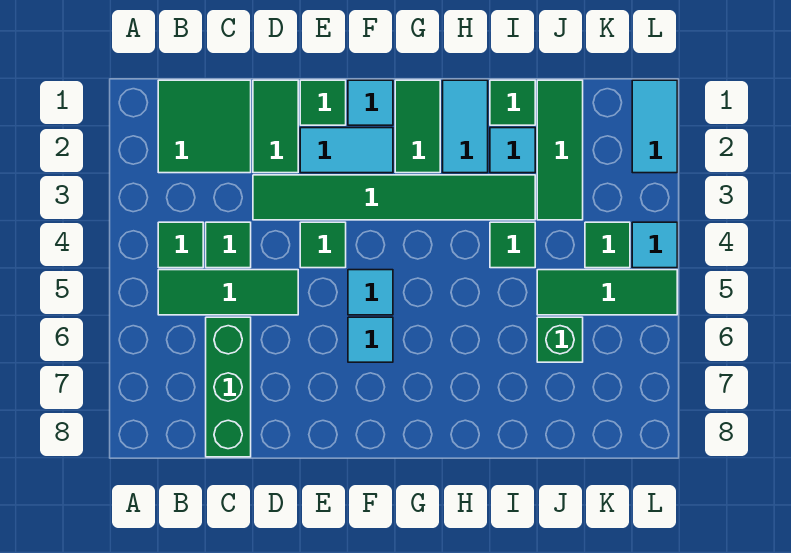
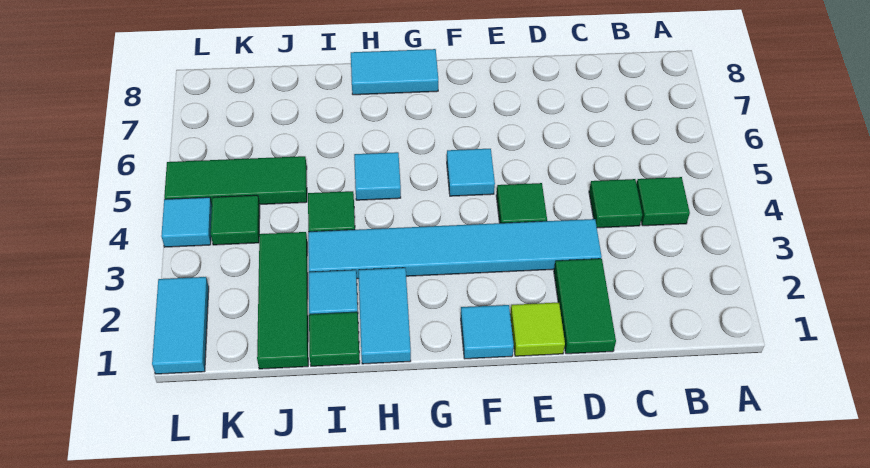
green tile B1:C2 level 1 -> none
green tile B5:D5 level 1 -> none
green brick C6:C8 level 1 -> none
green tile D3:I3 level 1 -> cyan tile D3:I3 level 1
green tile E1 level 1 -> lime tile E1 level 1
cyan tile E2:F2 level 1 -> cyan tile G8:H8 level 1
cyan tile F6 level 1 -> cyan tile H5 level 1
green tile G1:G2 level 1 -> none
green brick J6 level 1 -> none

